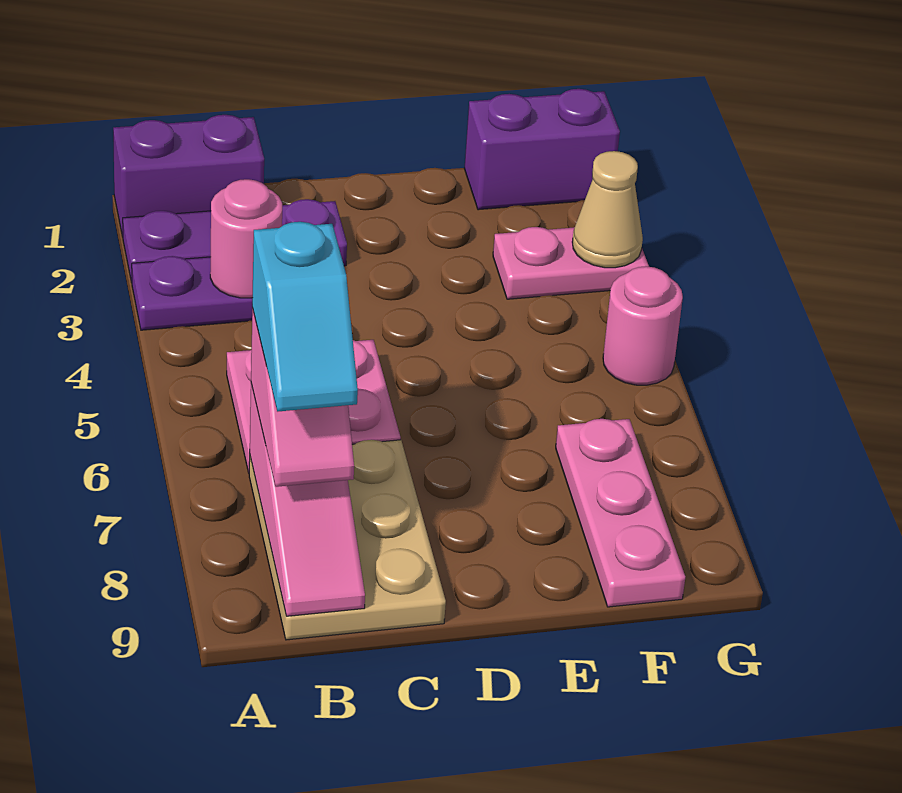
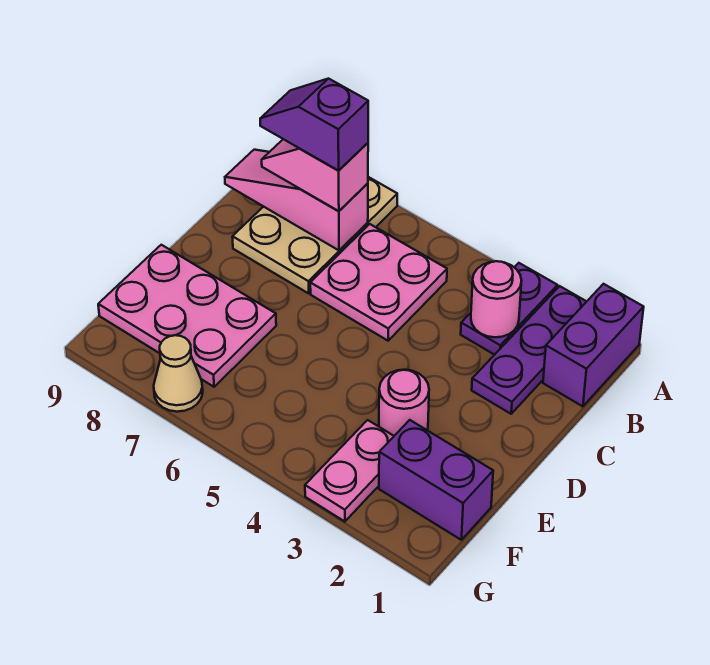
tan plate B7:C9 level 1 -> tan plate A7:C8 level 1
cyan slope B7:B8 level 4 top 7 -> purple slope B7:B8 level 4 top 7
purple brick F1:G1 level 1 -> purple brick F1:F2 level 1
pink plate F7:F9 level 1 -> pink plate E7:F9 level 1
tan cone G3 level 2 -> tan cone G7 level 1
pink round brick G5 level 1 -> pink round brick E3 level 1

